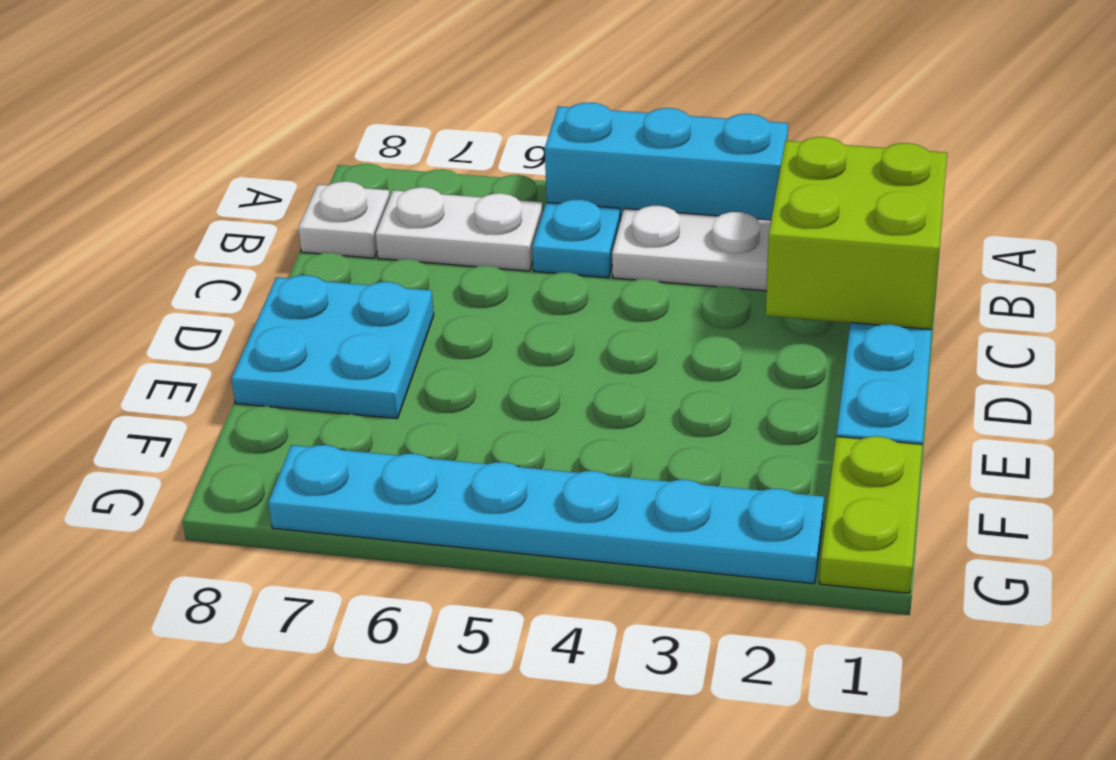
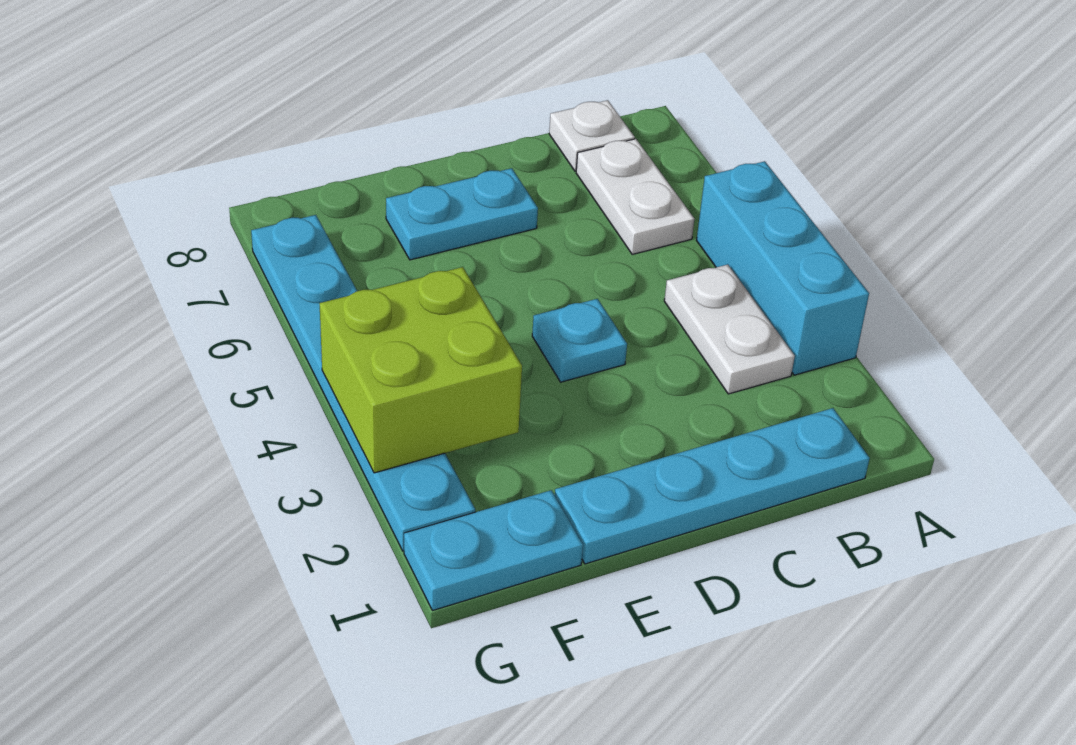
lime brick B1:C2 level 2 -> lime brick F3:G4 level 2
cyan plate B5 level 1 -> cyan plate D4 level 1
cyan plate D7:E8 level 1 -> cyan plate D7:E7 level 1
lime plate F1:G1 level 1 -> cyan plate F1:G1 level 1

